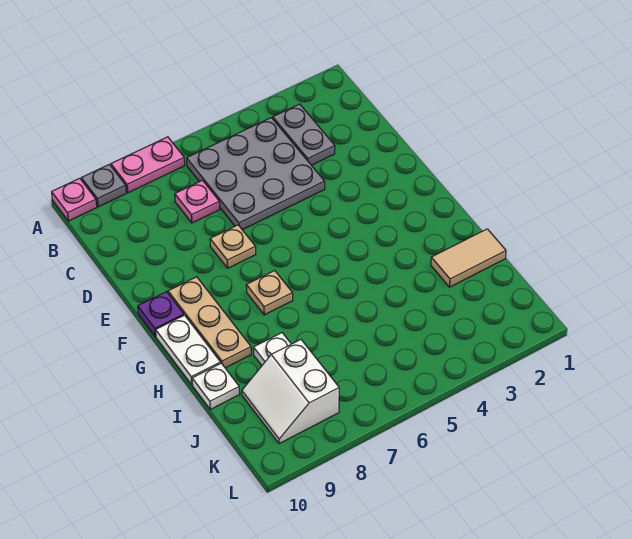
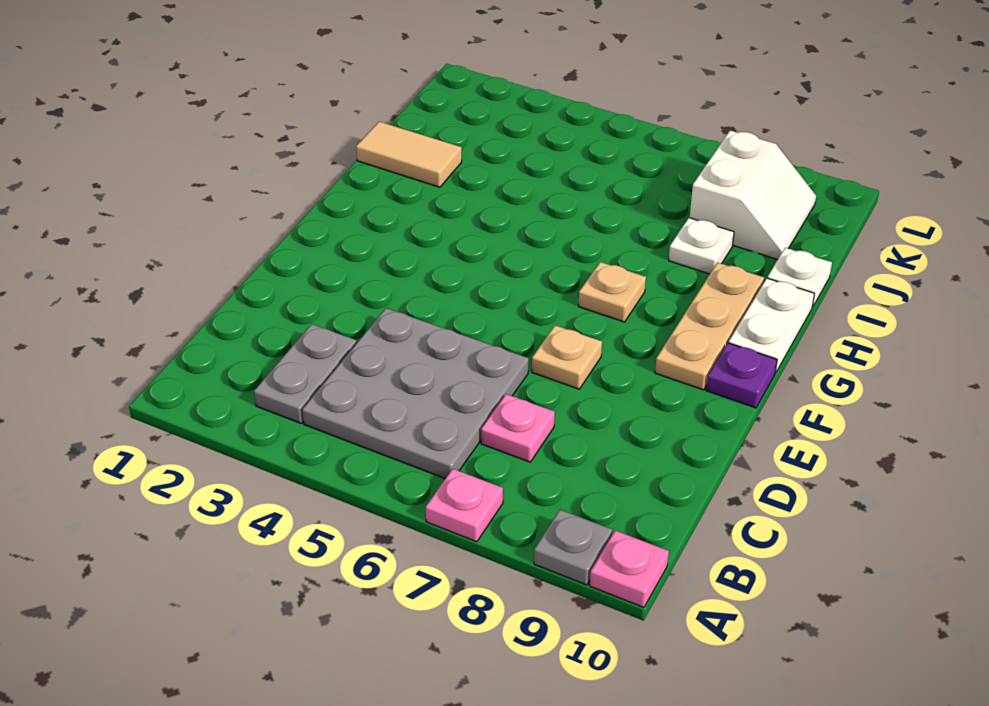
pink plate A7:A8 level 1 -> pink plate A7 level 1

